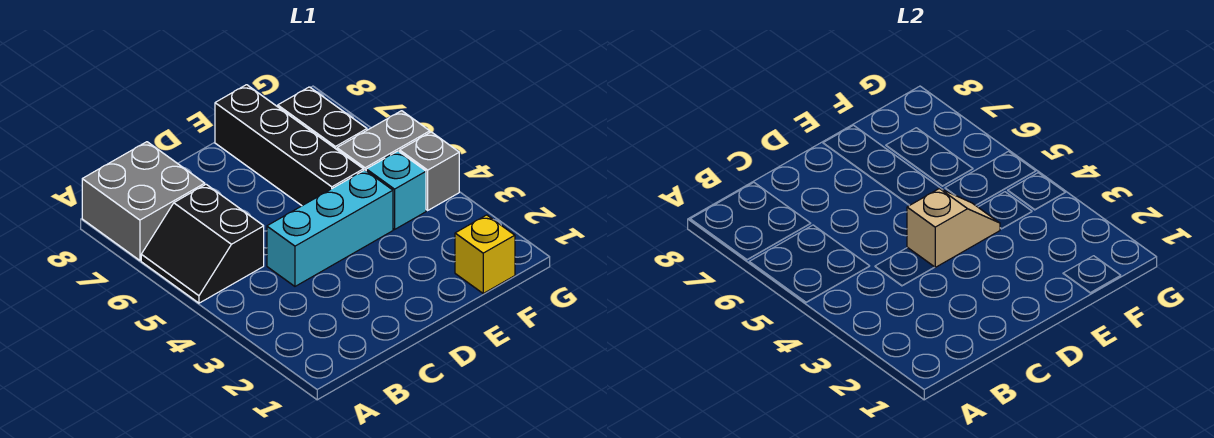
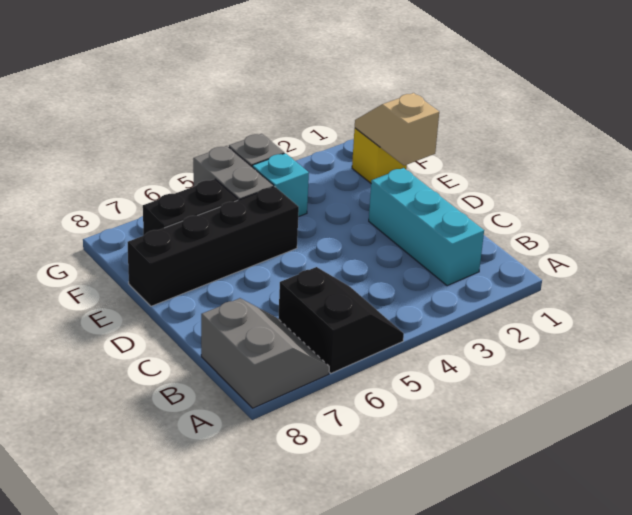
black slope A5:B6 level 1 top B -> black slope A5:B6 level 1 top 6
grey brick A7:B8 level 1 -> grey slope A7:B8 level 1 top 8
cyan brick C4:E4 level 1 -> cyan brick B2:D2 level 1
tan slope D4:E4 level 2 top D -> tan slope E1:F1 level 2 top E

